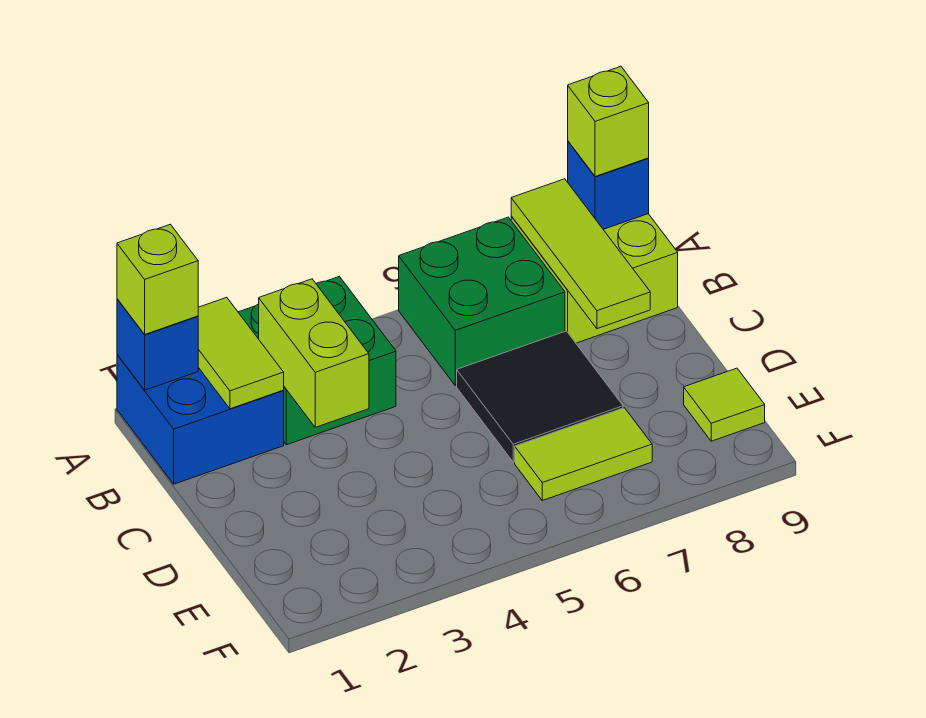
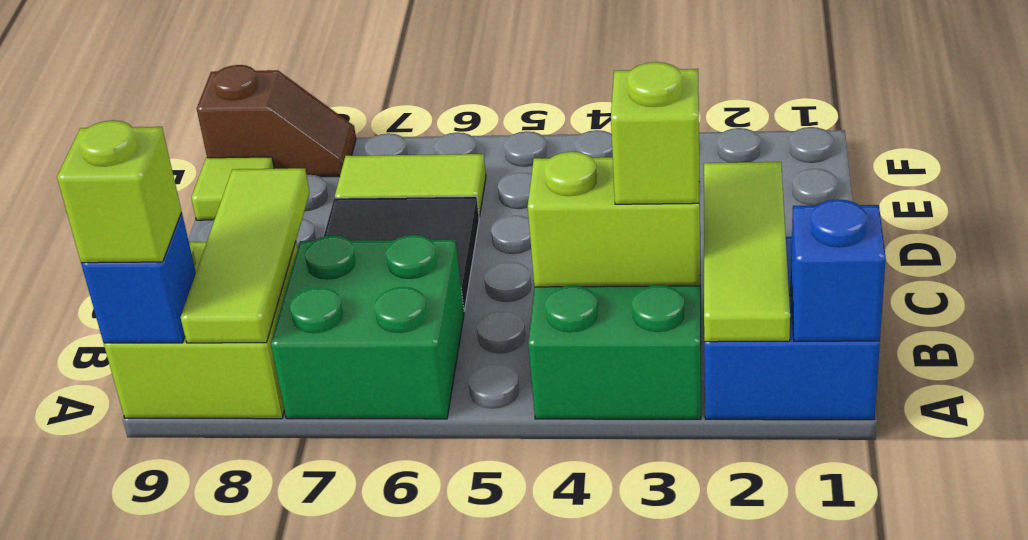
lime brick A1 level 3 -> lime brick B3 level 3
lime tile A2:B2 level 2 -> lime tile A2:C2 level 2
lime brick B3:C3 level 2 -> lime brick B3:B4 level 2
none -> brown slope F8:F9 level 1 top 9

